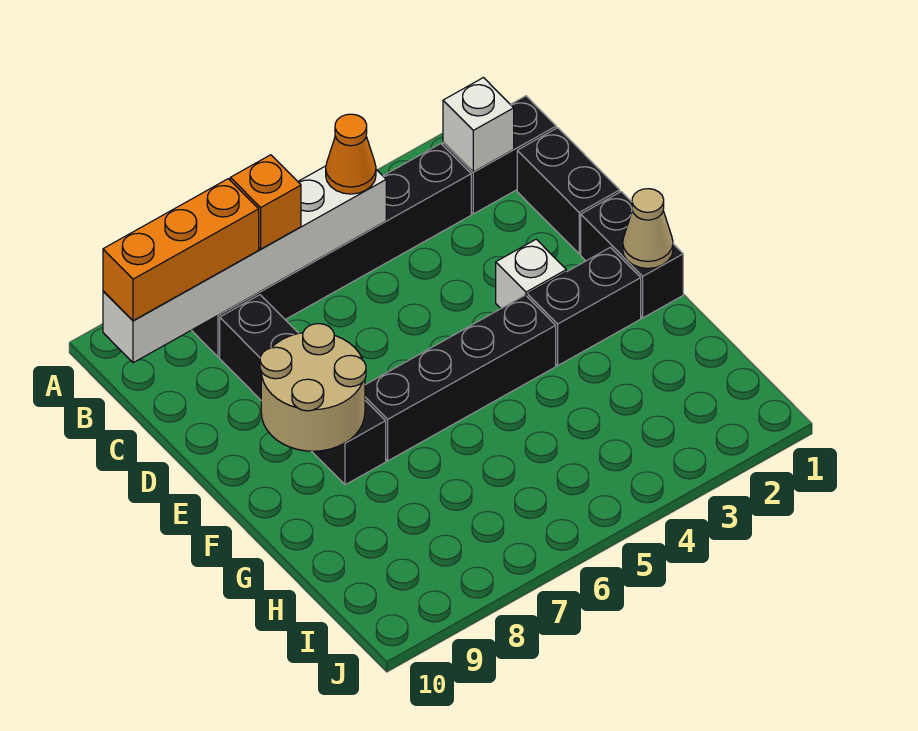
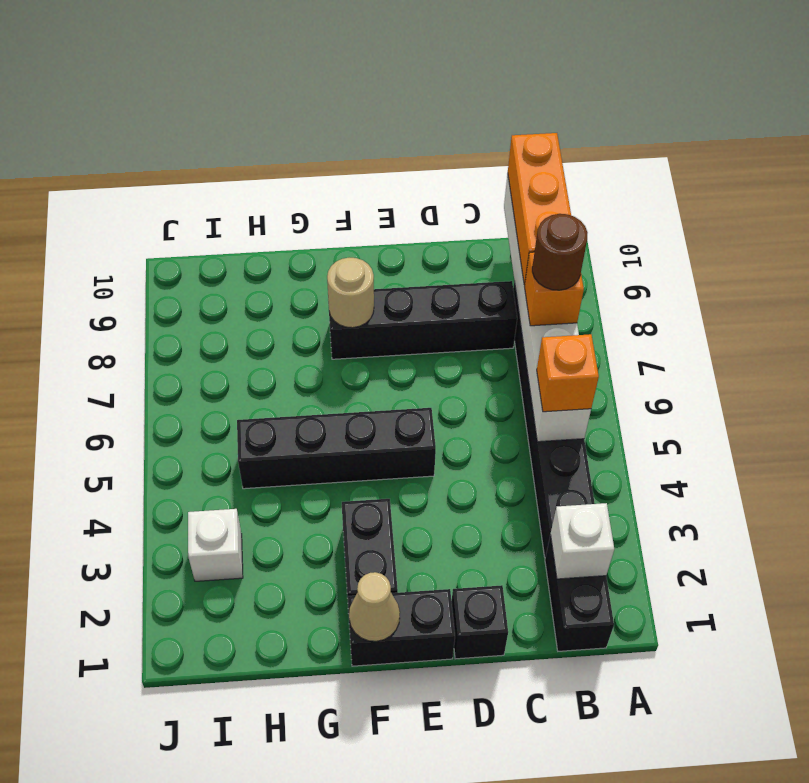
orange cone B5 level 3 -> orange brick B5 level 3
none -> brown round brick B7 level 4
black brick C1:D1 level 1 -> black brick D1 level 1
white brick E3 level 1 -> white brick I3 level 1
tan round brick E8:F9 level 2 -> tan round brick F8 level 2
black brick F4:F7 level 1 -> black brick E5:H5 level 1

